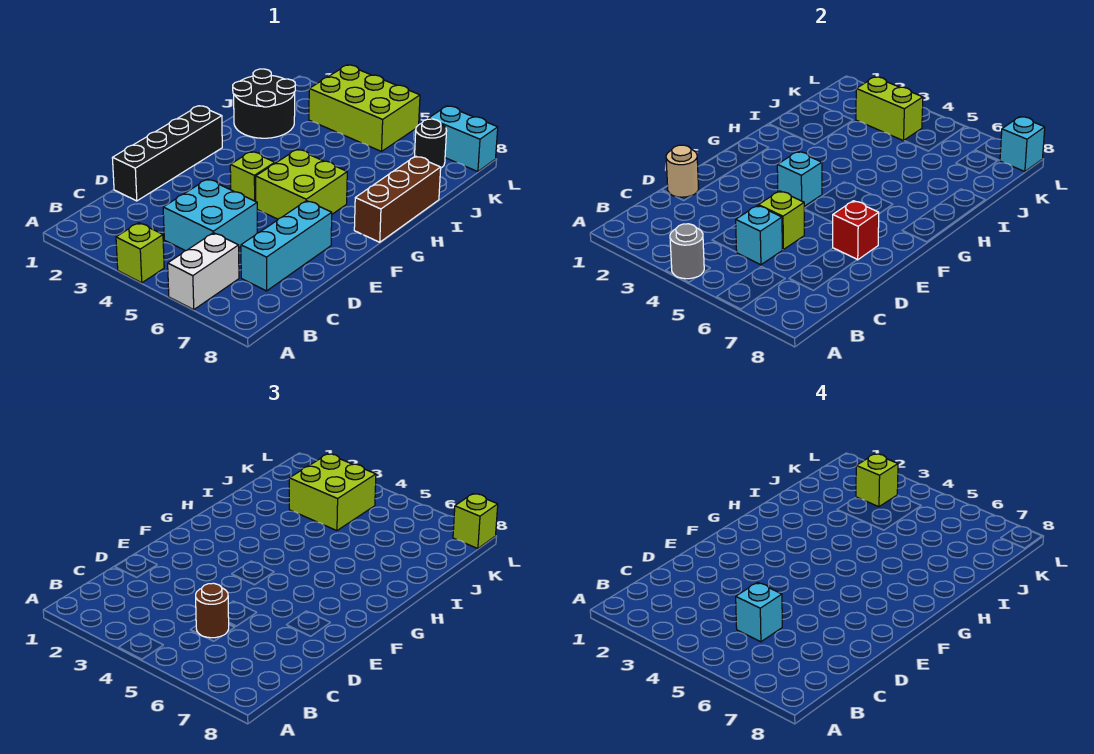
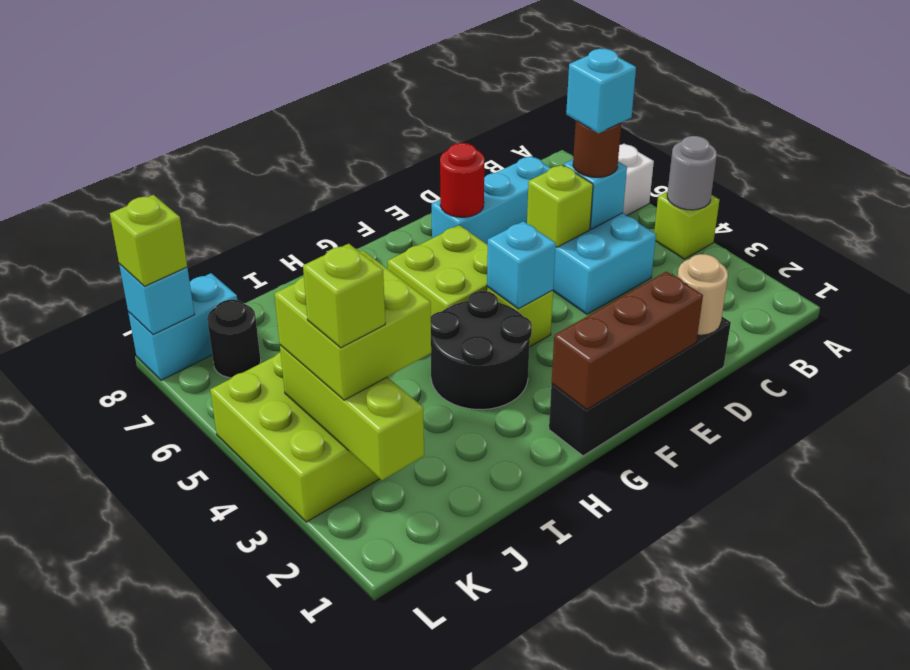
red brick E7 level 2 -> red round brick E7 level 2
brown brick G8:I8 level 1 -> brown brick E1:G1 level 2
black round brick I1:J2 level 1 -> black round brick G3:H4 level 1
lime brick K3:K4 level 2 -> lime brick K2:K4 level 2
cyan brick L7:L8 level 1 -> cyan brick K8:L8 level 1

